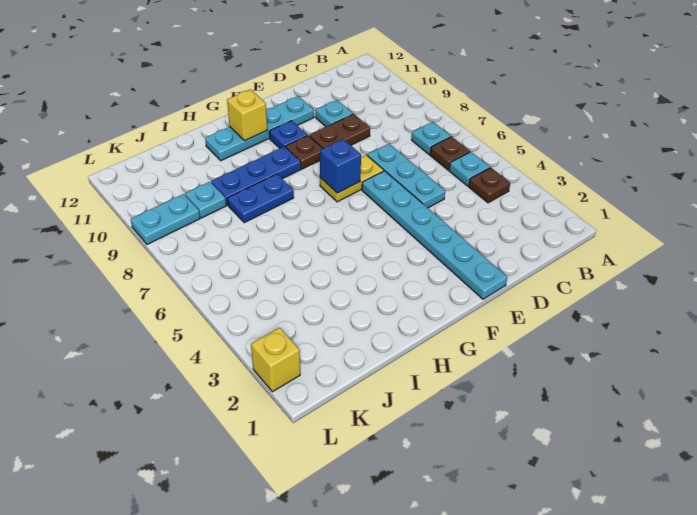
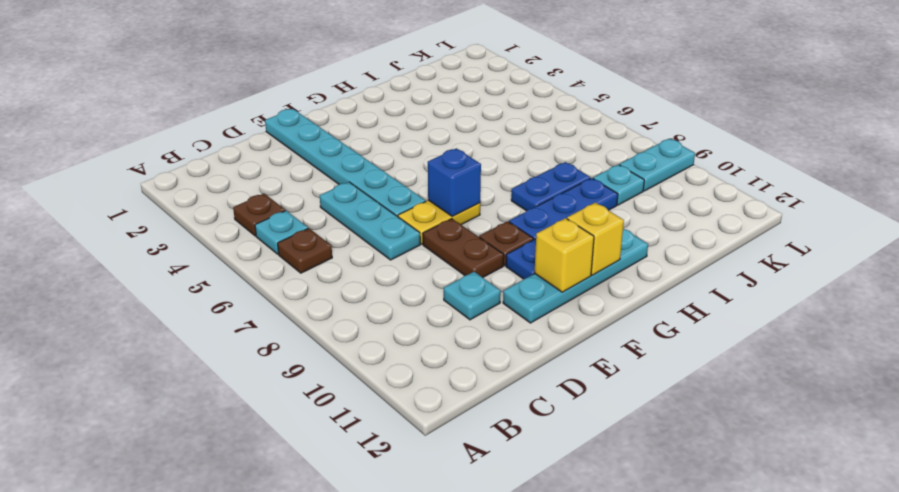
cyan plate B7 level 1 -> none
brown plate D9:E9 level 1 -> brown plate E8:E9 level 1
yellow brick L2 level 1 -> yellow brick F11 level 2

